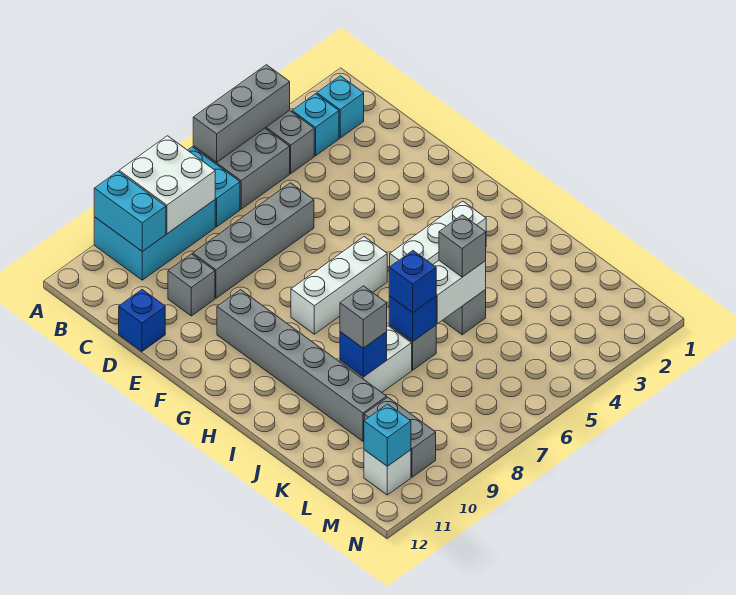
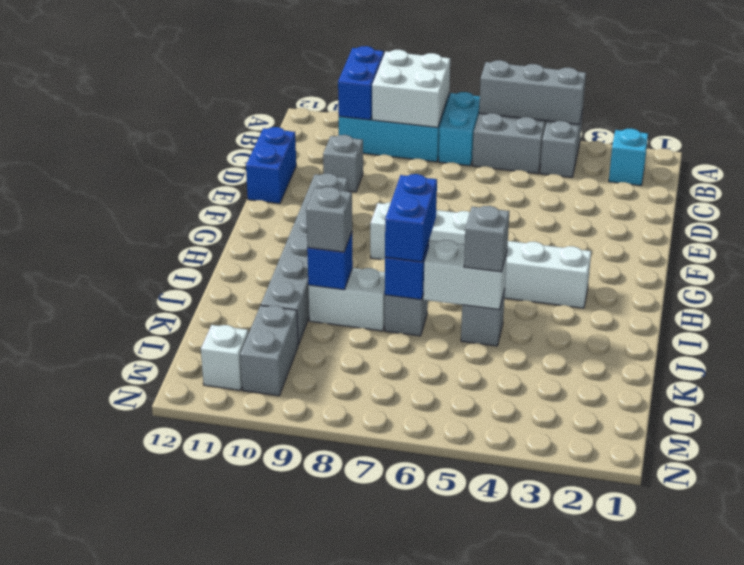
cyan brick A10:B10 level 2 -> blue brick A10:B10 level 2
cyan brick B3 level 1 -> none
grey brick D6:D9 level 1 -> none
blue brick D12 level 1 -> blue brick D12:E12 level 1
blue brick J7 level 3 -> blue brick I7:J7 level 3
cyan brick M11 level 2 -> none

